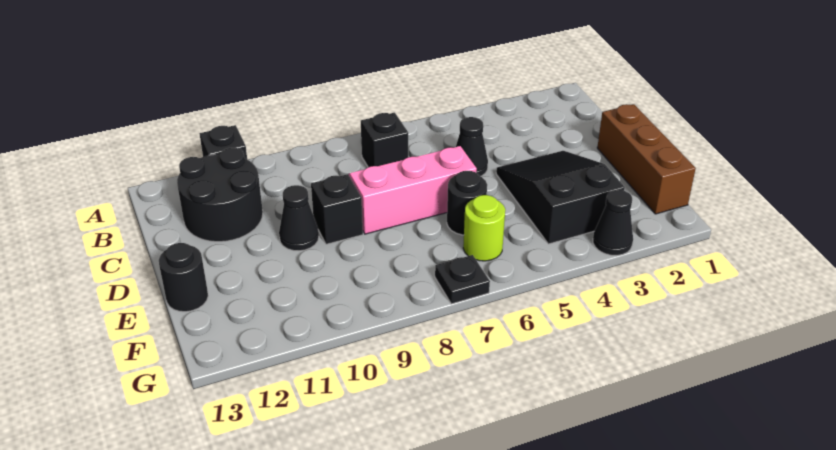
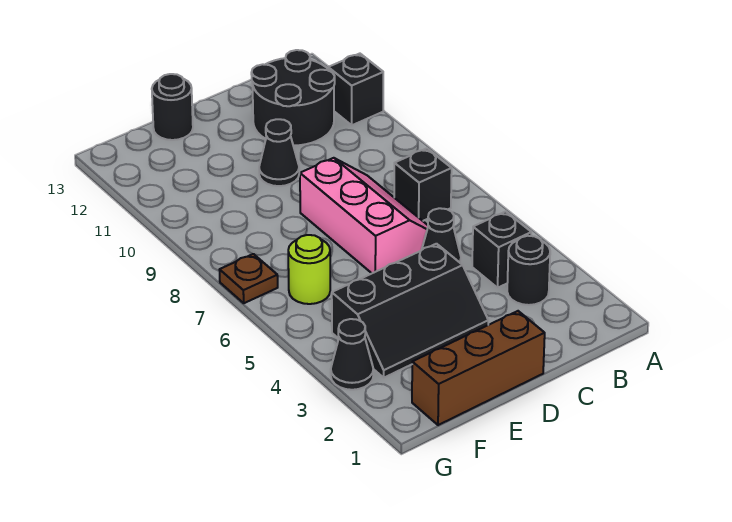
black slope D3:F4 level 1 top F -> black slope D3:F4 level 1 top 4
black brick D9 level 1 -> black brick B4 level 1
black round brick E6 level 1 -> black round brick B3 level 1
black plate G7 level 1 -> brown plate G7 level 1

